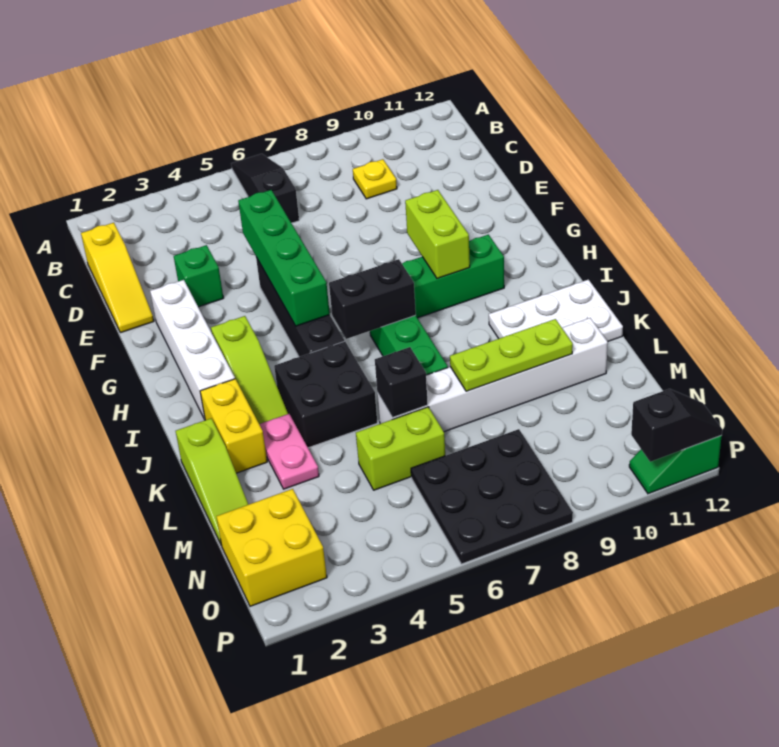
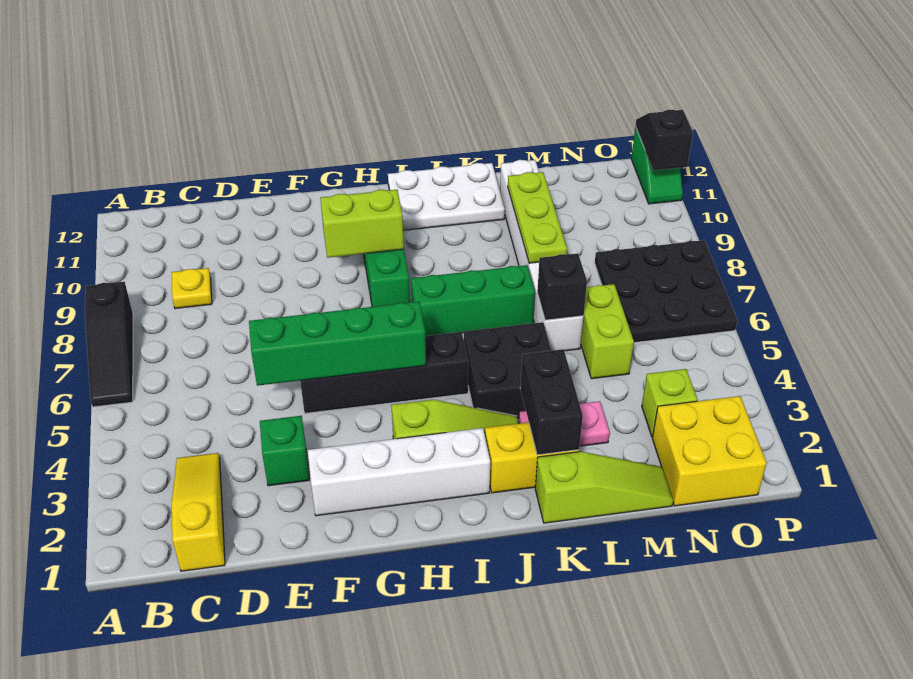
black slope A6:C6 level 1 top C -> black slope A6:A8 level 1 top 8
yellow slope C1:E1 level 1 top C -> yellow slope C1:C3 level 1 top 1
black brick I6:I7 level 2 -> black brick K2:K3 level 2
white plate J10:K12 level 1 -> white plate I11:K12 level 1
none -> lime brick N3 level 1

